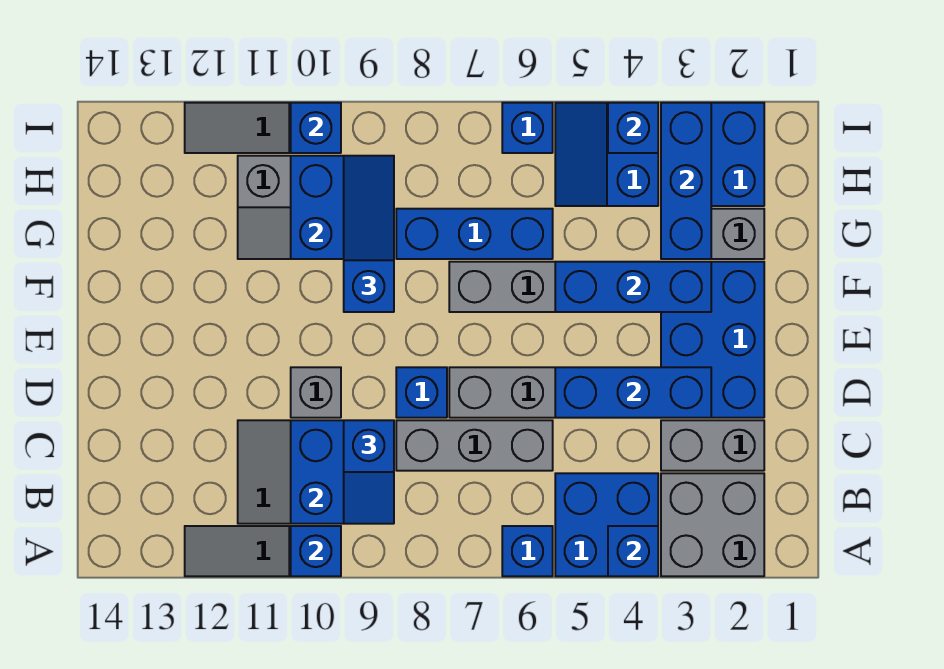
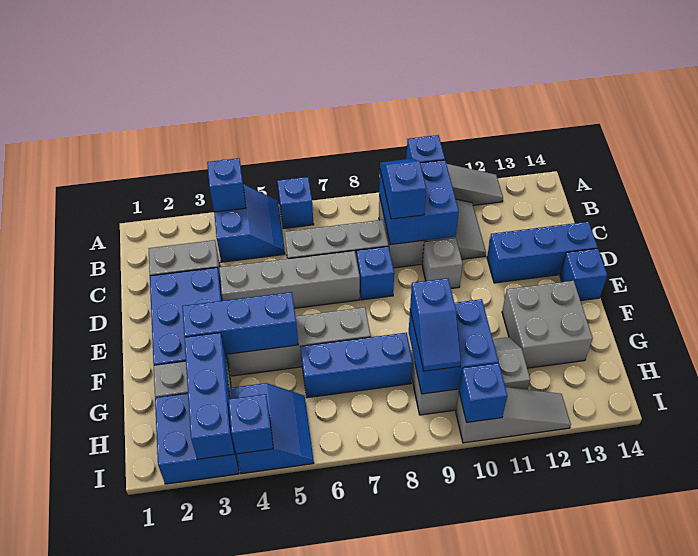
grey brick A2:B3 level 1 -> grey brick F12:G13 level 1
blue brick A4:B5 level 1 -> blue slope A4:B5 level 1 top 4
blue brick D3:D5 level 2 -> blue brick D12:D14 level 1
blue slope F9:H9 level 3 top F -> blue slope G9:H9 level 3 top G
blue brick I6 level 1 -> blue brick E14 level 1

